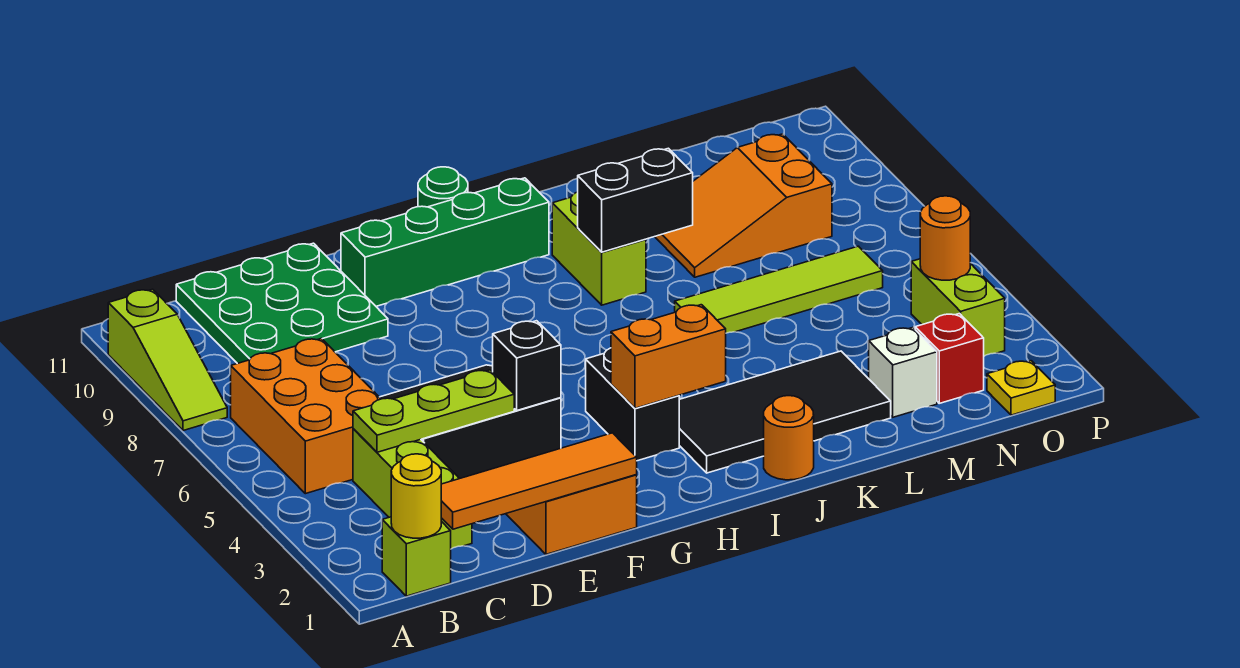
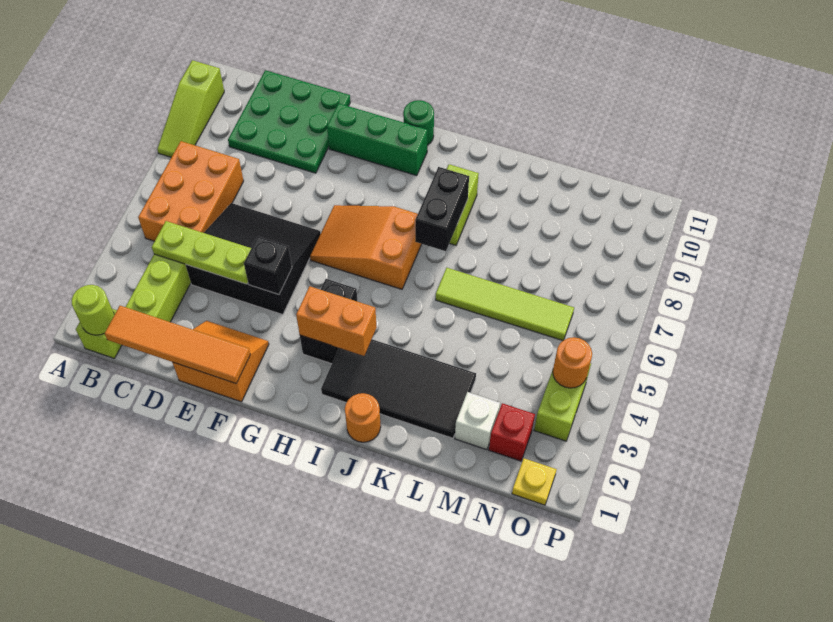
yellow round brick B1 level 2 -> lime round brick B1 level 2
green brick F10:I10 level 1 -> green brick F10:H10 level 1
black brick J8:K8 level 2 -> black brick J7:J8 level 2
orange slope L8:N9 level 1 top N -> orange slope G6:I7 level 1 top I

